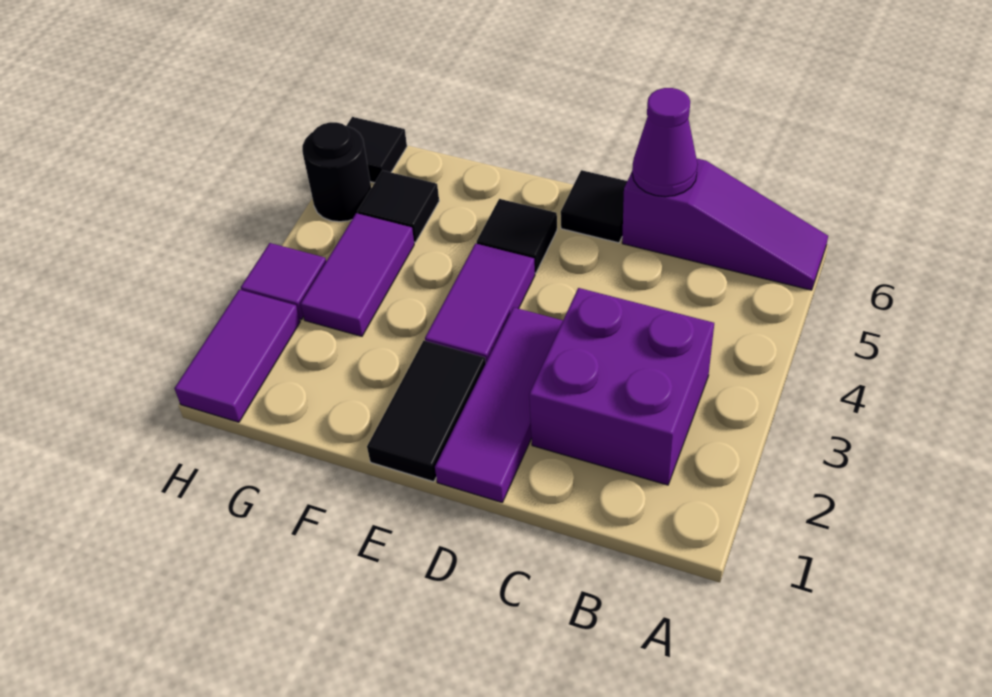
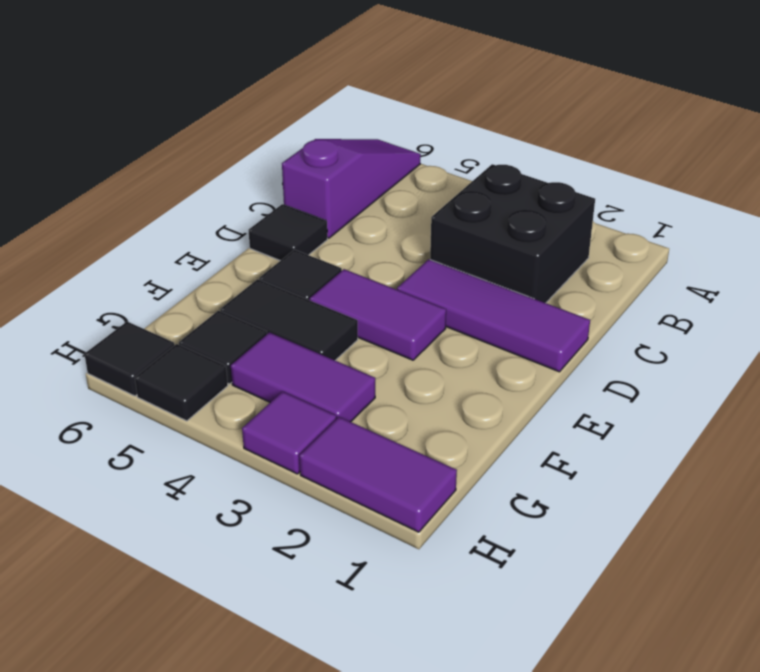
purple brick B2:C3 level 1 -> black brick B2:C3 level 1
purple cone C6 level 2 -> none
black tile E1:E2 level 1 -> black tile F4:F5 level 1
black round brick H5 level 1 -> black tile H5 level 1

